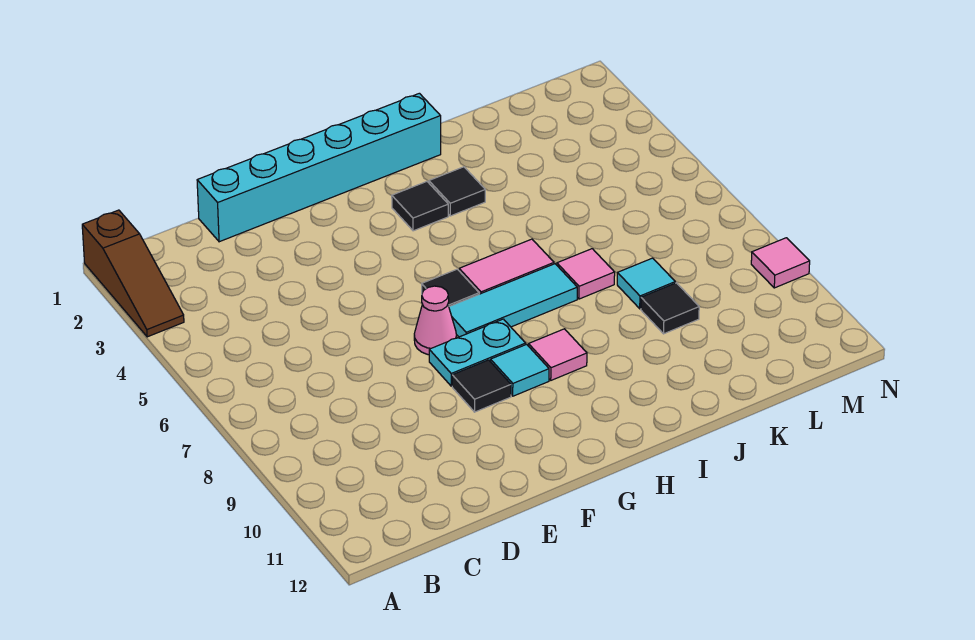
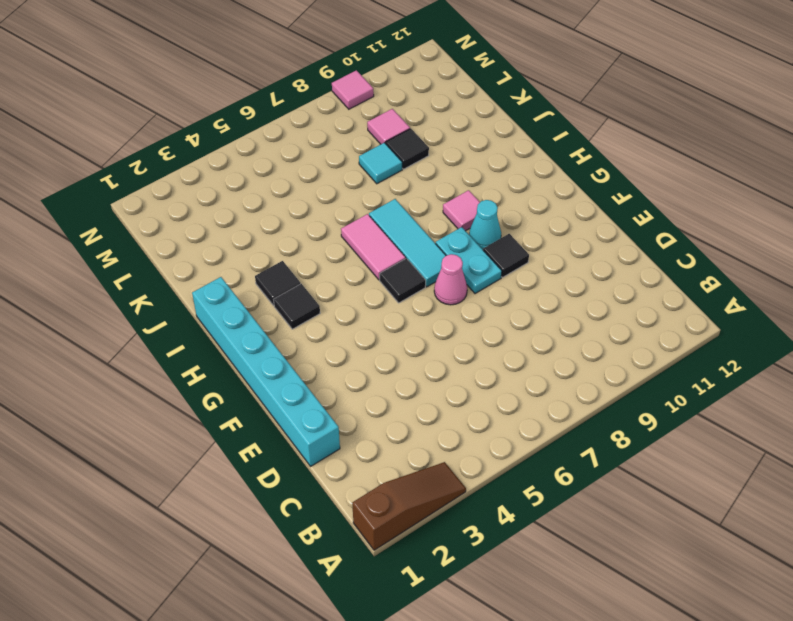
cyan tile G9 level 1 -> cyan cone G9 level 1
pink tile J7 level 1 -> pink tile L9 level 1

